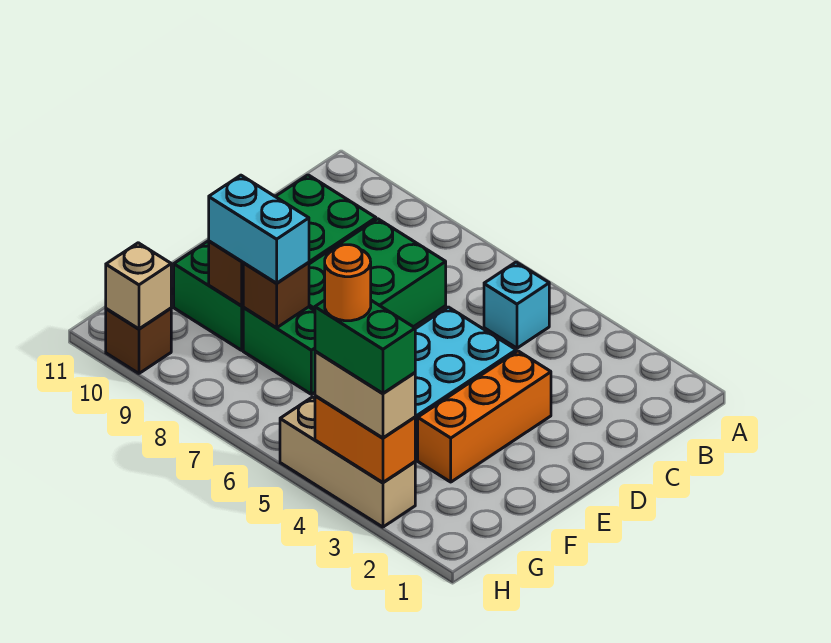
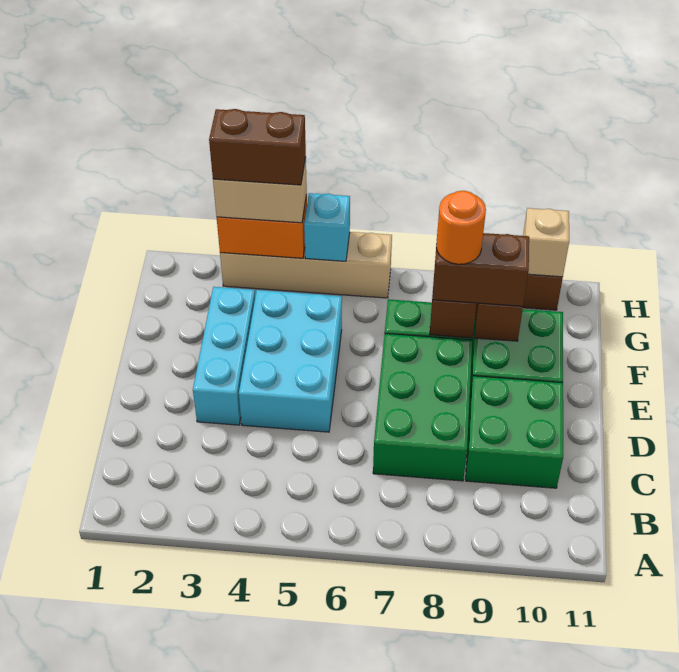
cyan brick B5 level 1 -> cyan brick H5 level 2
orange brick D3:F3 level 1 -> cyan brick D3:F3 level 1
cyan brick F8:F9 level 3 -> brown brick F8:F9 level 3
tan brick H3:H5 level 1 -> tan brick H3:H6 level 1
green brick H3:H4 level 4 -> brown brick H3:H4 level 4
orange round brick H4 level 5 -> orange round brick F8 level 4

